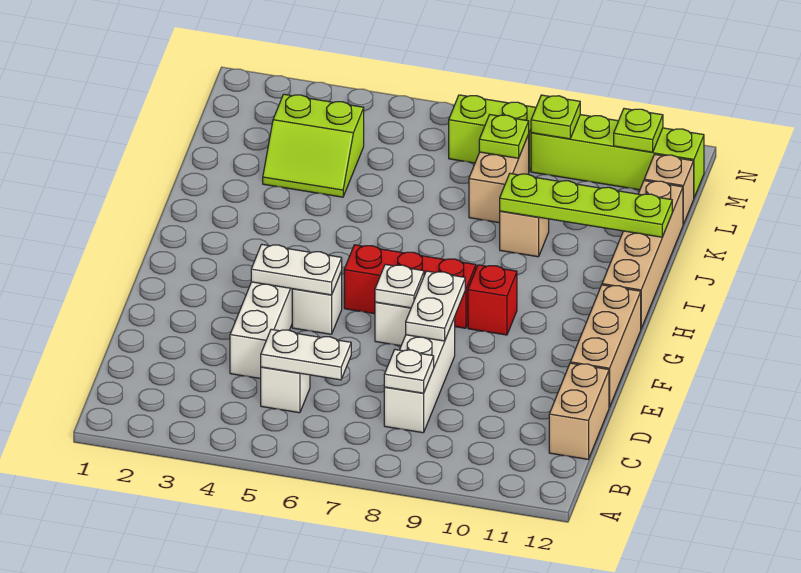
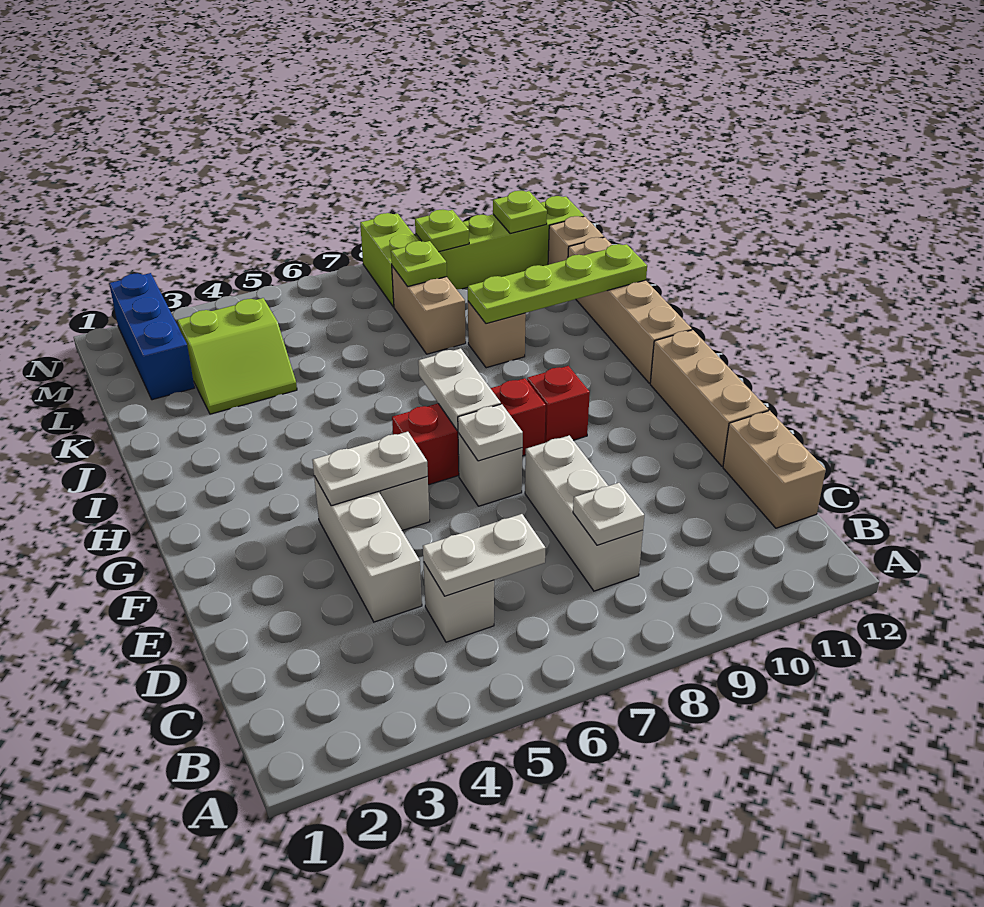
white plate E8:F8 level 2 -> white plate G7:H7 level 2
none -> blue brick L2:N2 level 1
lime brick M7:M8 level 1 -> lime brick M8:N8 level 1

